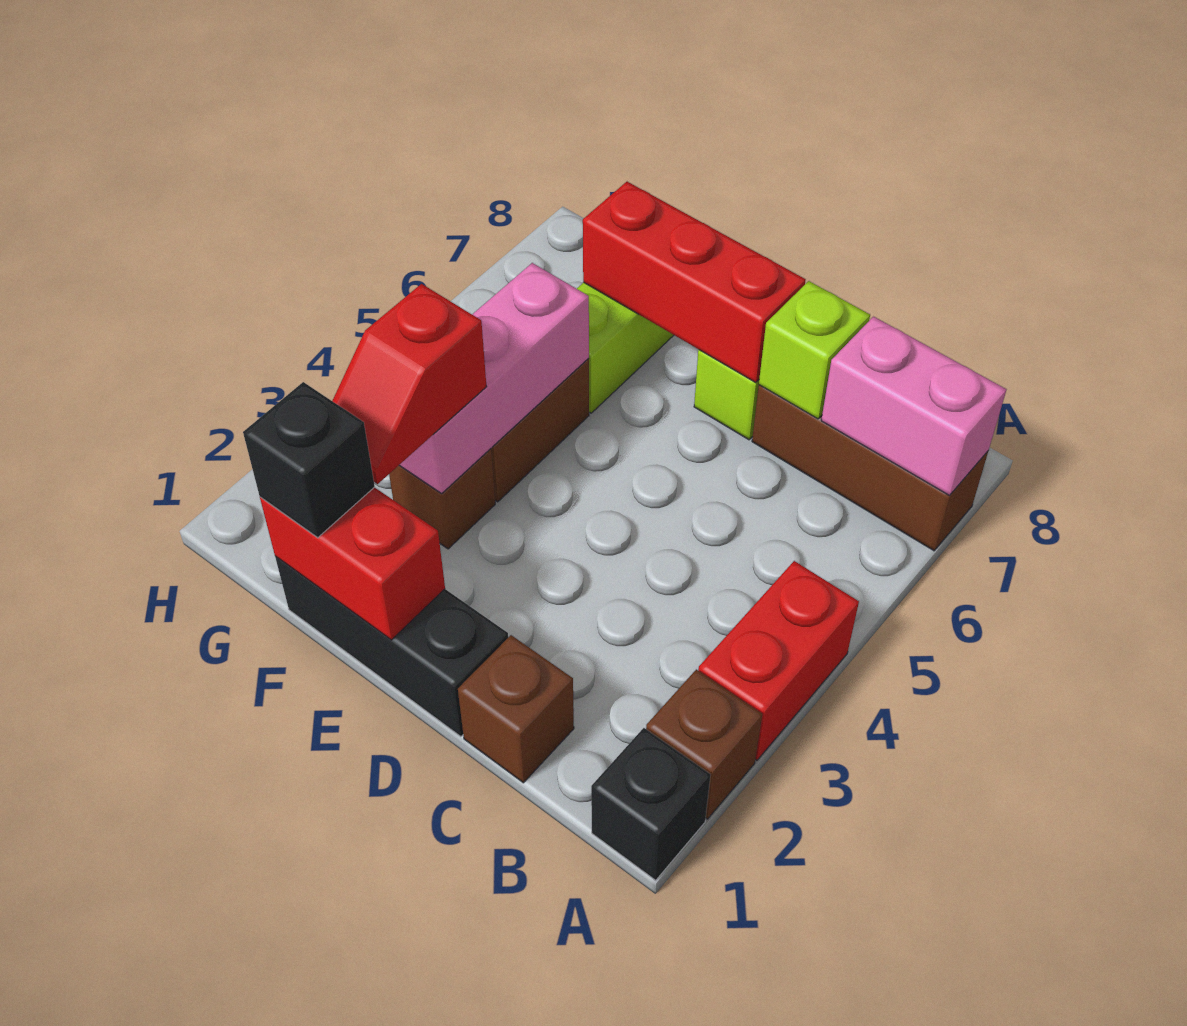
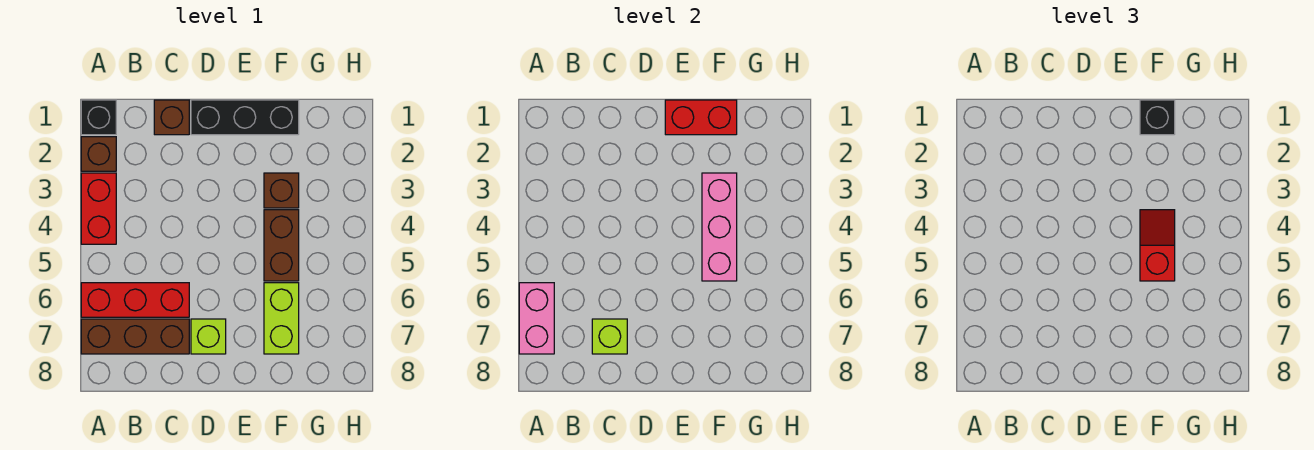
pink brick A7:B7 level 2 -> pink brick A6:A7 level 2
red brick D7:F7 level 2 -> red brick A6:C6 level 1
red slope F2:F3 level 3 top 3 -> red slope F4:F5 level 3 top 5

